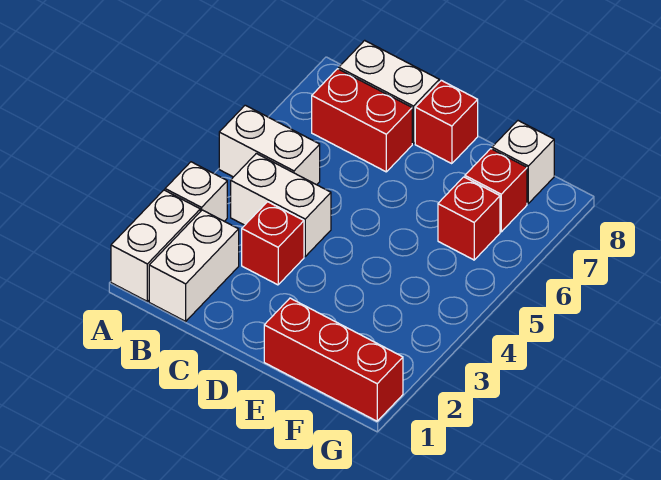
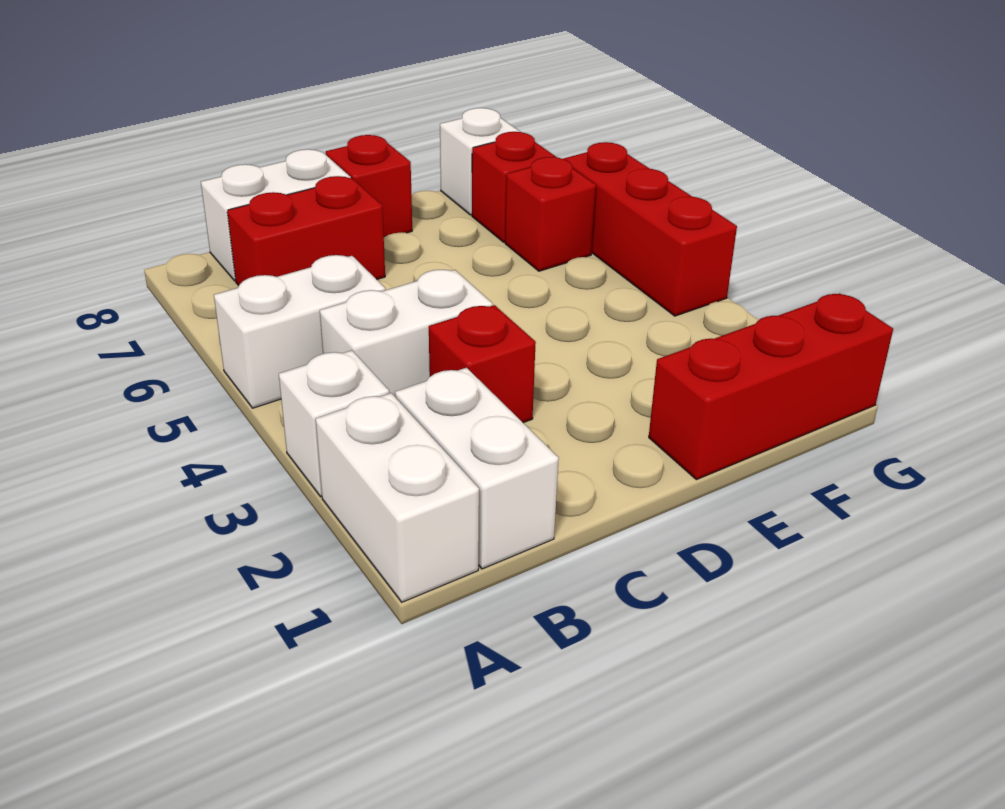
none -> red brick G4:G6 level 1

